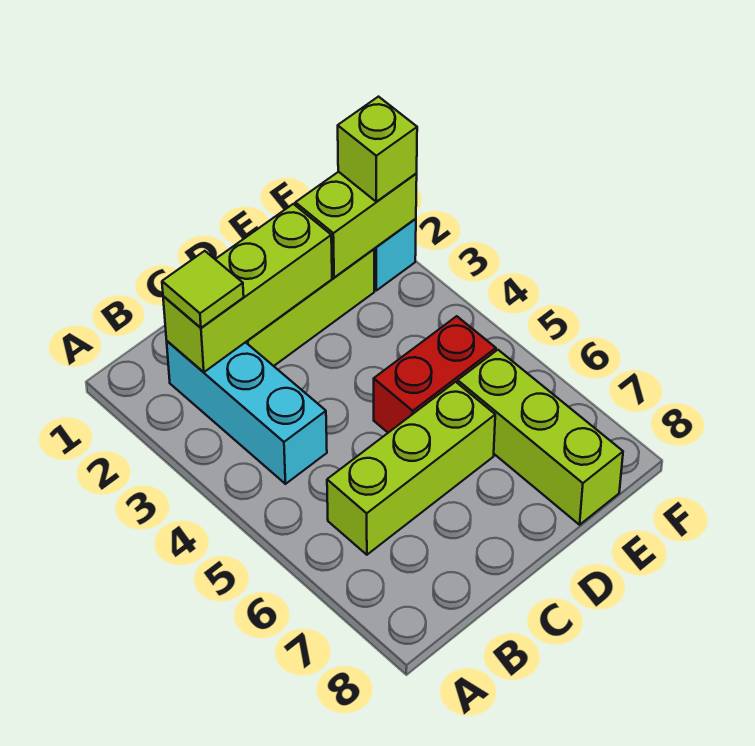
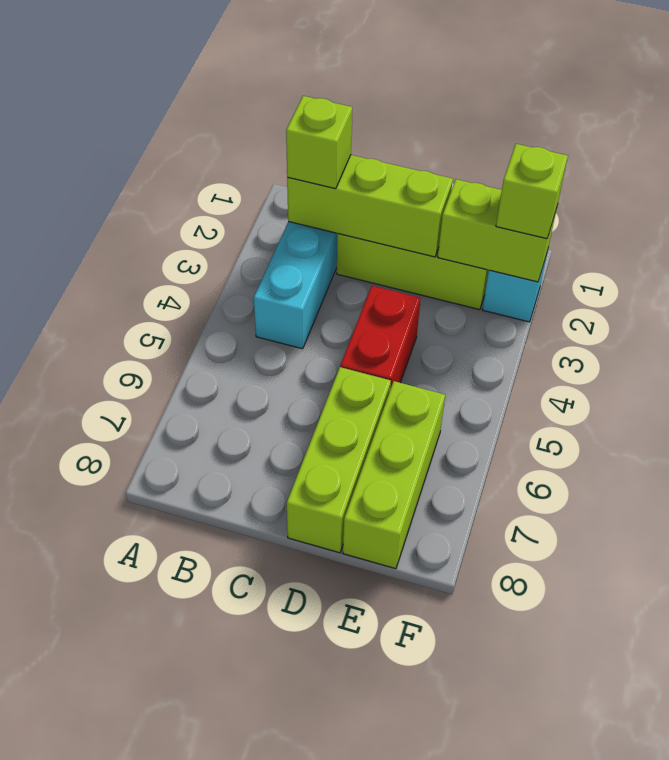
lime tile B2 level 3 -> lime brick B2 level 3
lime brick B6:D6 level 1 -> lime brick D6:D8 level 1
red brick D5:E5 level 1 -> red brick D4:D5 level 1

